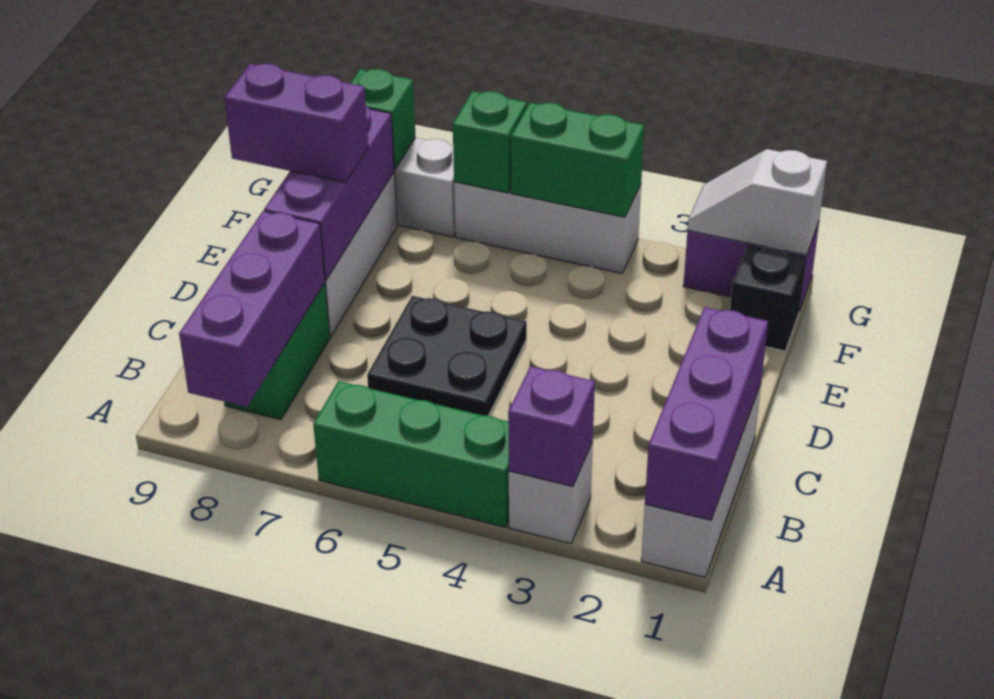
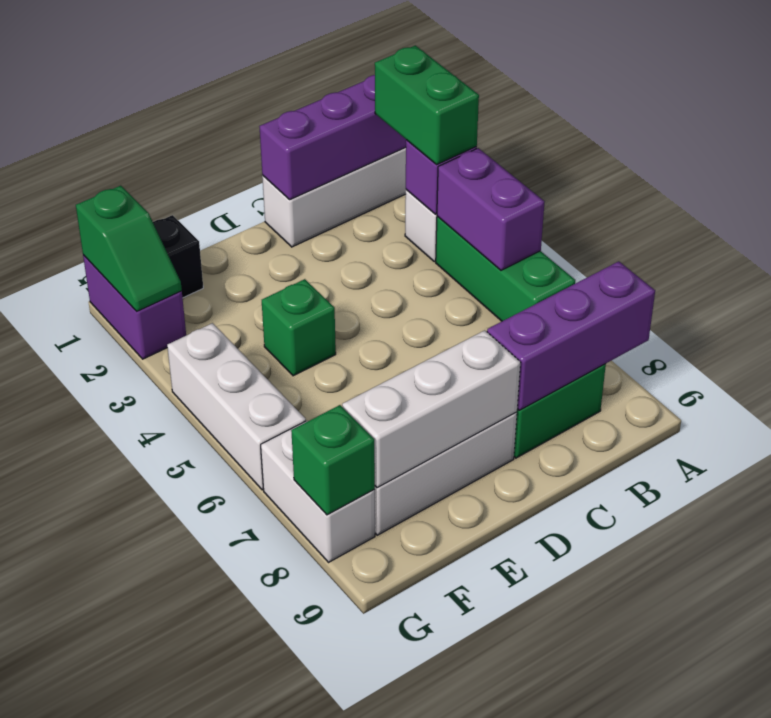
black plate C5:D6 level 1 -> none
purple brick D8:F8 level 2 -> white brick D8:F8 level 2
purple brick E8:E9 level 3 -> purple brick A4:A5 level 2
white slope G1:G2 level 2 top 1 -> green slope G1:G2 level 2 top 1
green brick G4:G5 level 2 -> green brick A2:A3 level 3
green brick G6 level 2 -> green brick E4 level 1

